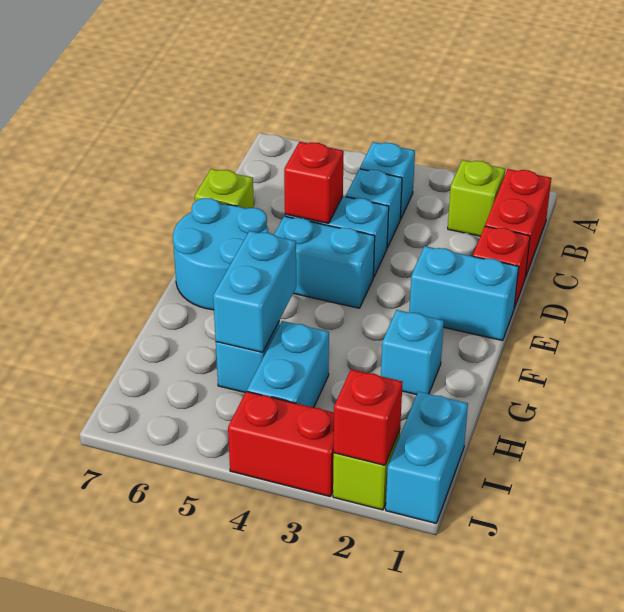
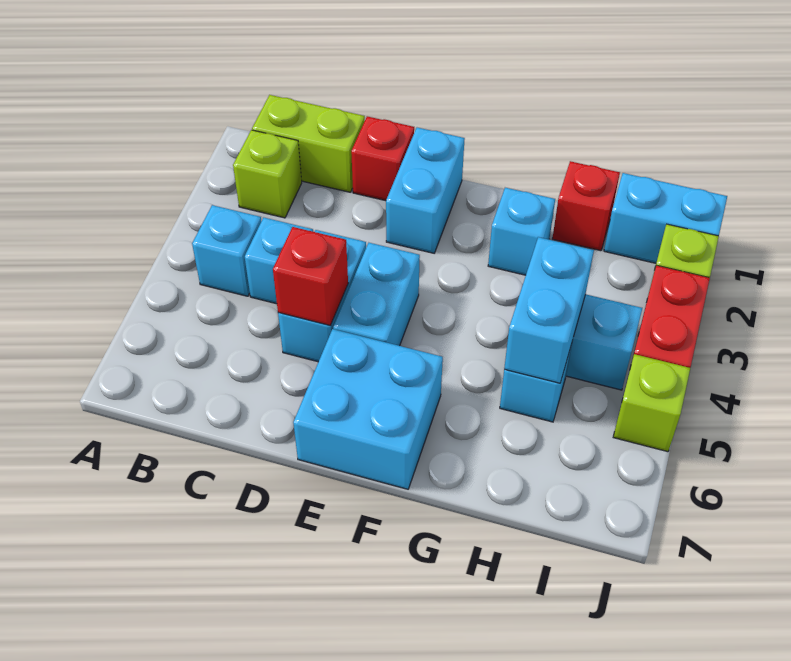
red brick B1:C1 level 1 -> lime brick B1:C1 level 1
lime brick D7 level 1 -> lime brick J5 level 1
cyan round brick E6:F7 level 1 -> cyan brick E6:F7 level 1
cyan brick G5:H5 level 2 -> cyan brick H4:H5 level 2
red brick J2 level 2 -> red brick H1 level 1

